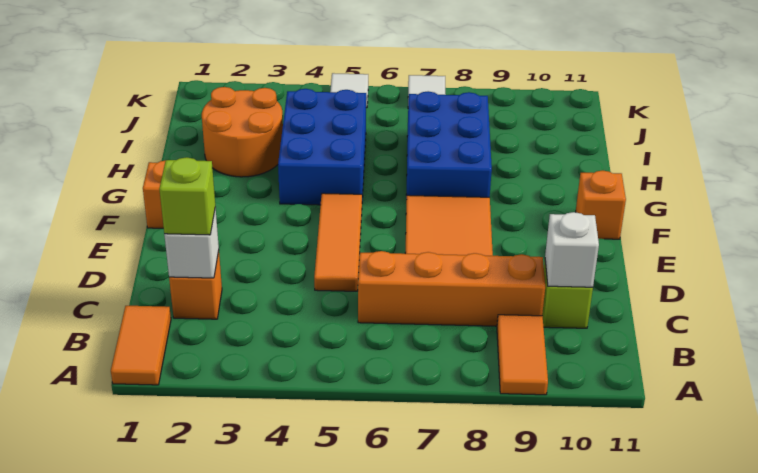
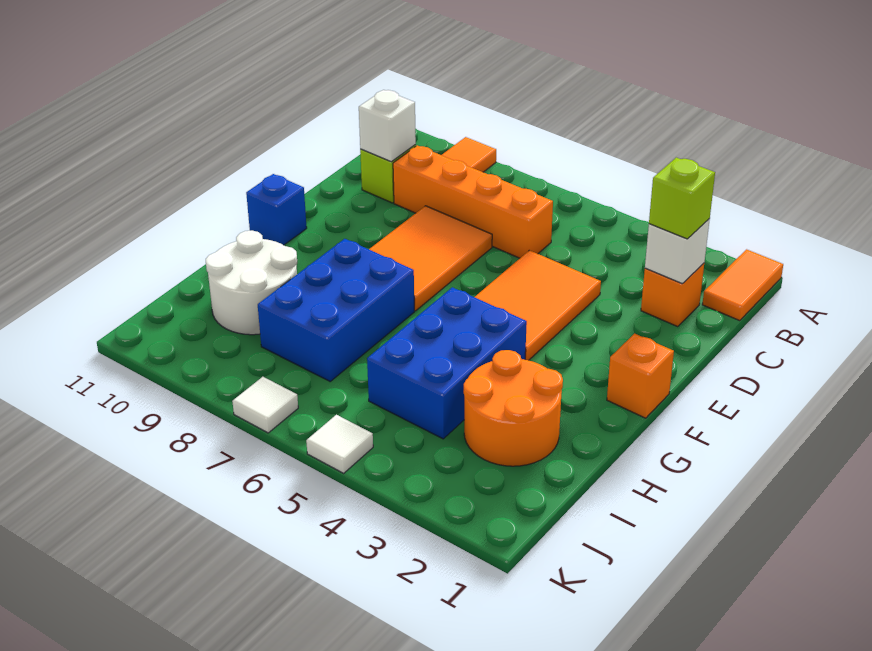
orange tile D5:F5 level 1 -> orange tile D4:F5 level 1
orange brick F11 level 1 -> blue brick F11 level 1
none -> white round brick H9:I10 level 1

